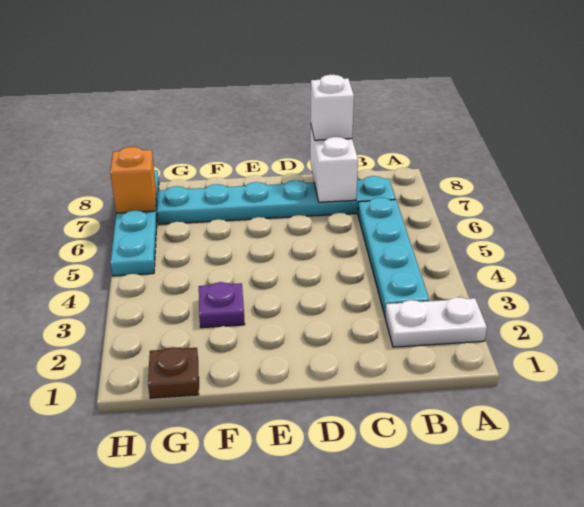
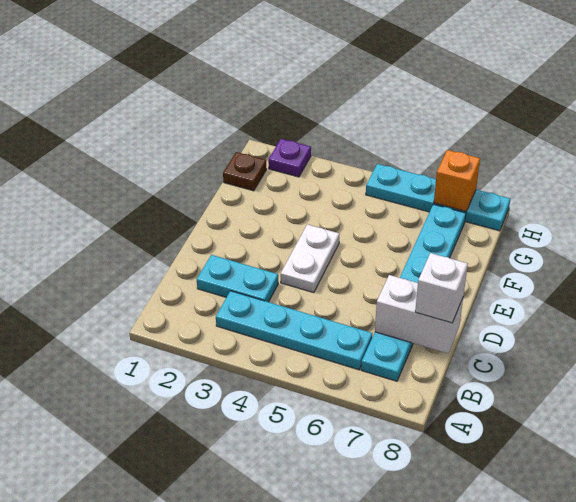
white plate A2:B2 level 1 -> white plate D4:E4 level 1
none -> cyan plate C2:C3 level 1
purple plate F3 level 1 -> purple plate H2 level 1

